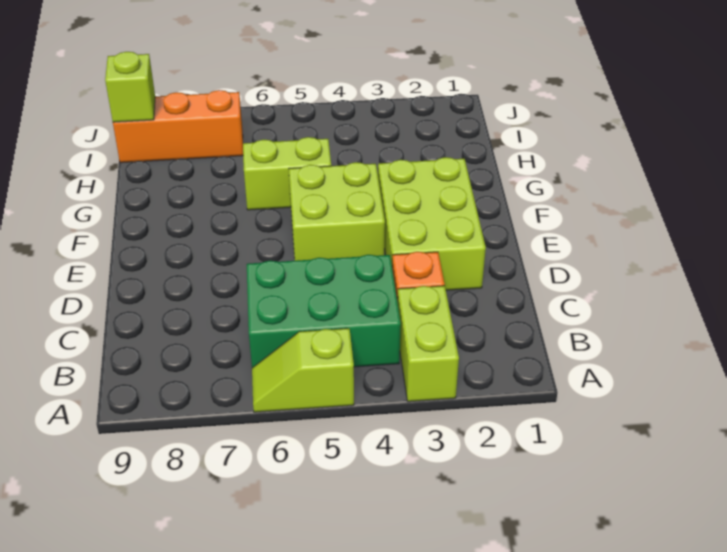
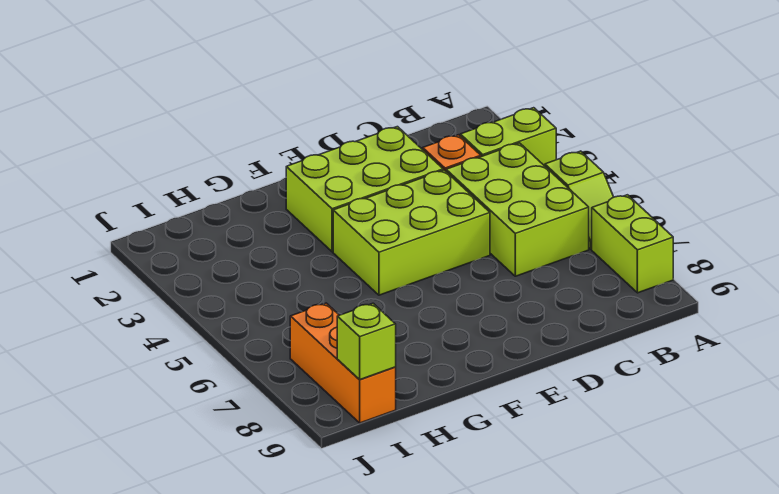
green brick B4:C6 level 1 -> lime brick B4:C6 level 1
lime brick E4:F5 level 1 -> lime brick D4:F5 level 1
lime brick G5:G6 level 1 -> lime brick A7:A8 level 1

